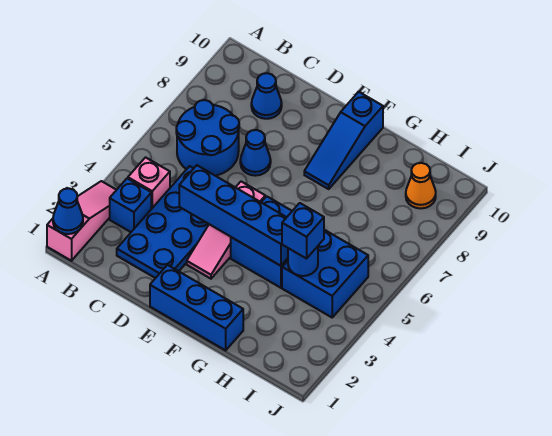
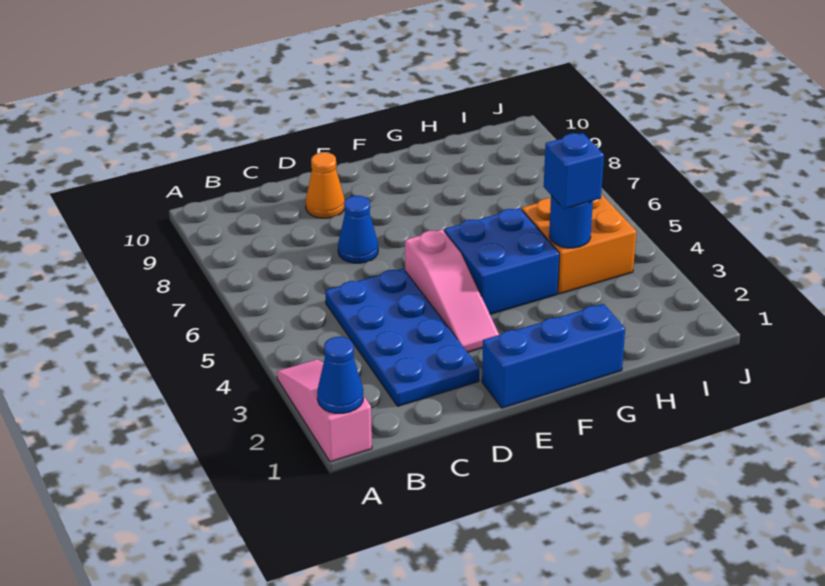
blue brick B3 level 1 -> none
pink brick B4 level 1 -> none
blue round brick B6:C7 level 1 -> none
blue cone C9 level 1 -> none
blue brick D4:G4 level 2 -> none
blue slope F8:F10 level 1 top 10 -> none
blue brick H4:I5 level 1 -> orange brick H4:I5 level 1
orange cone I9 level 1 -> orange cone D9 level 1

